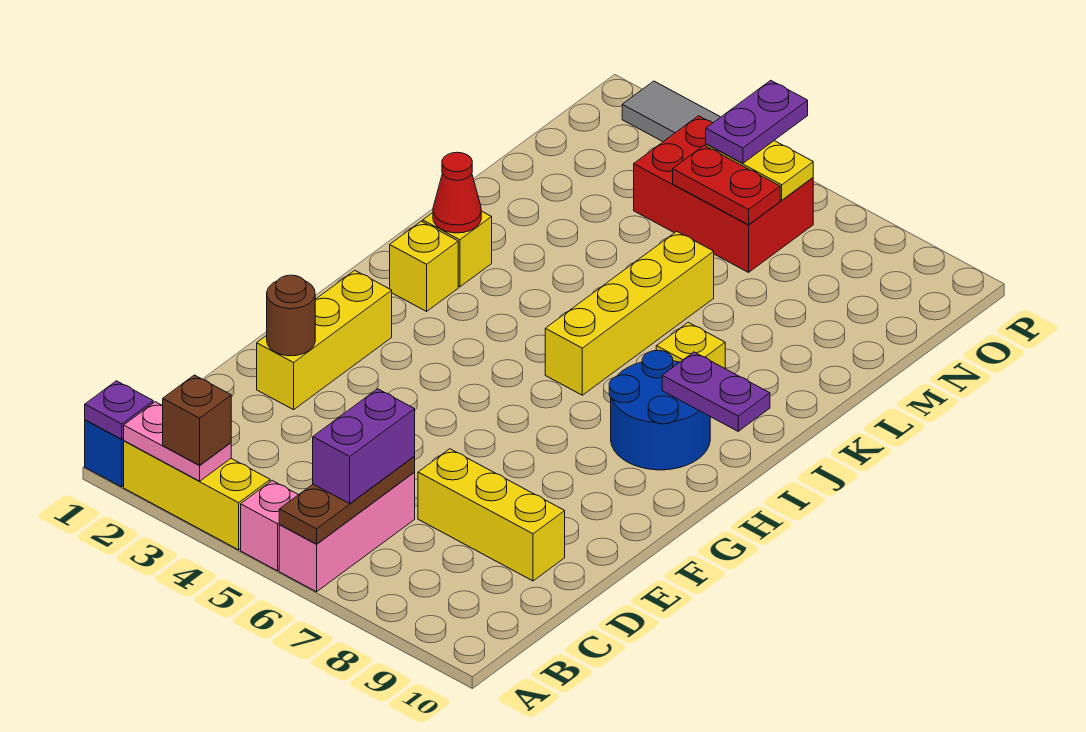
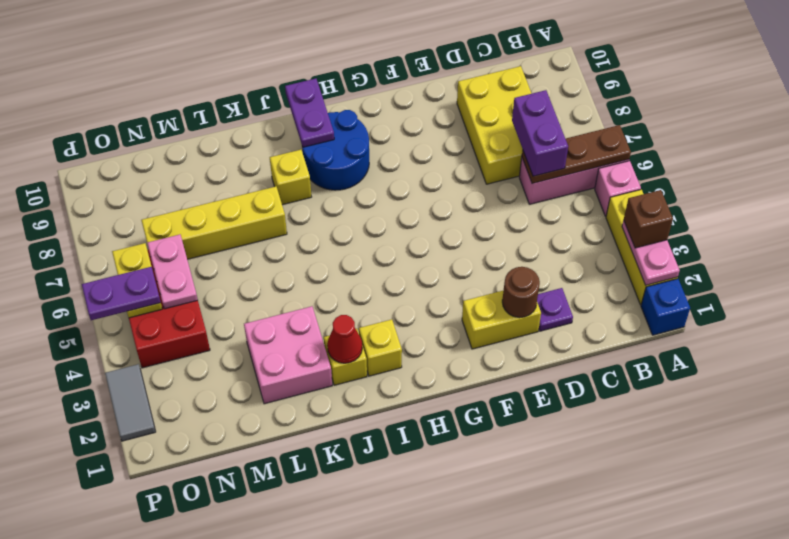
purple plate A1 level 2 -> purple plate D2 level 1
purple brick B6:C6 level 3 -> purple brick C6:C7 level 3
yellow brick D7:D9 level 1 -> yellow brick C7:D9 level 1
yellow brick E2:G2 level 1 -> yellow brick E2:F2 level 1
yellow brick I6:L6 level 1 -> yellow brick K7:N7 level 1
none -> pink brick K2:L3 level 1
red plate N5:N6 level 2 -> pink plate N5:N6 level 2

